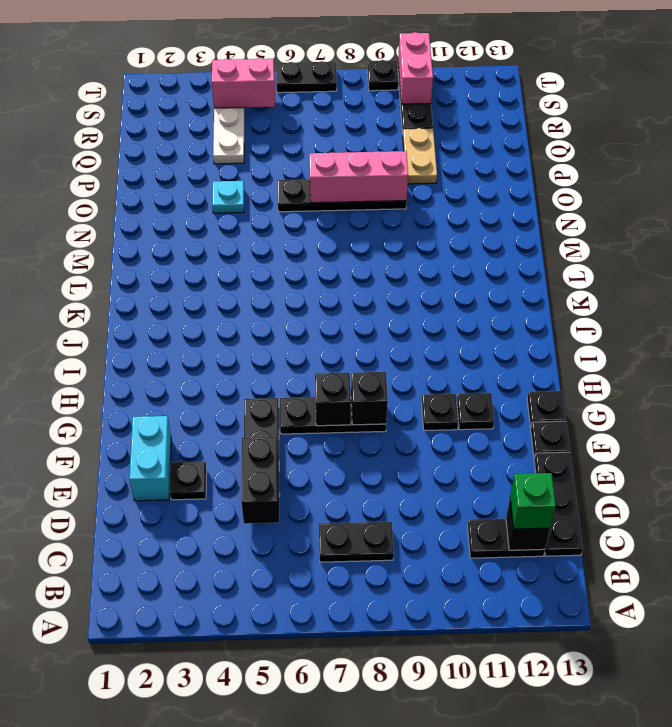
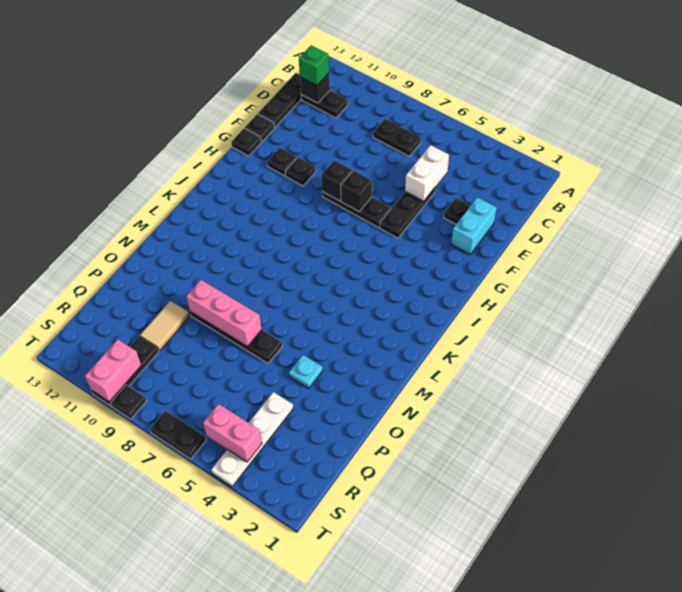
black brick D5:E5 level 2 -> white brick D5:E5 level 2
tan plate P10:Q10 level 1 -> tan tile P10:Q10 level 1

